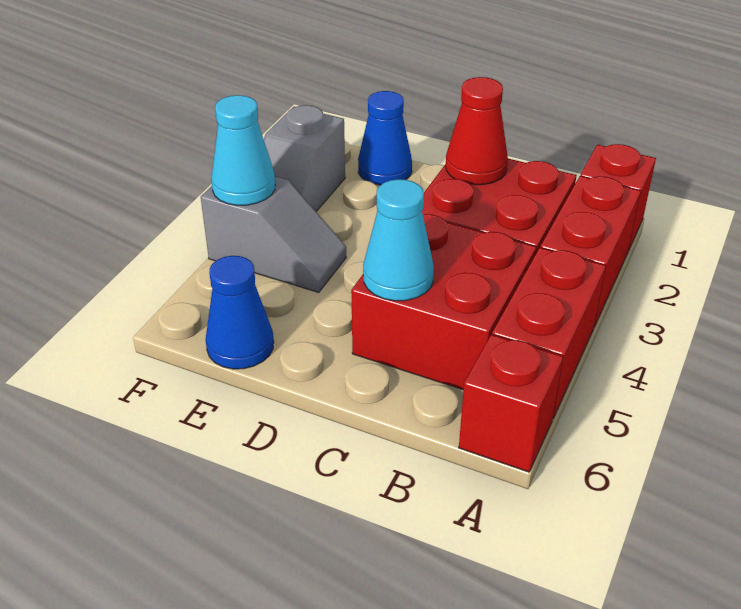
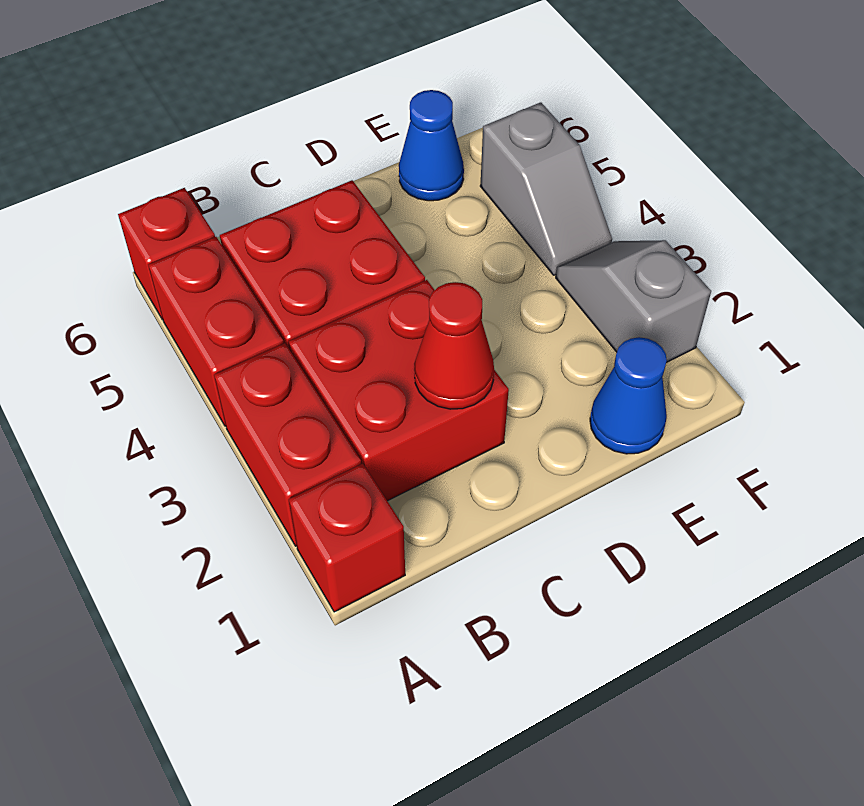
cyan cone C5 level 2 -> none
grey slope E4:F4 level 1 top F -> grey slope F4:F5 level 1 top 5
cyan cone F4 level 2 -> none

